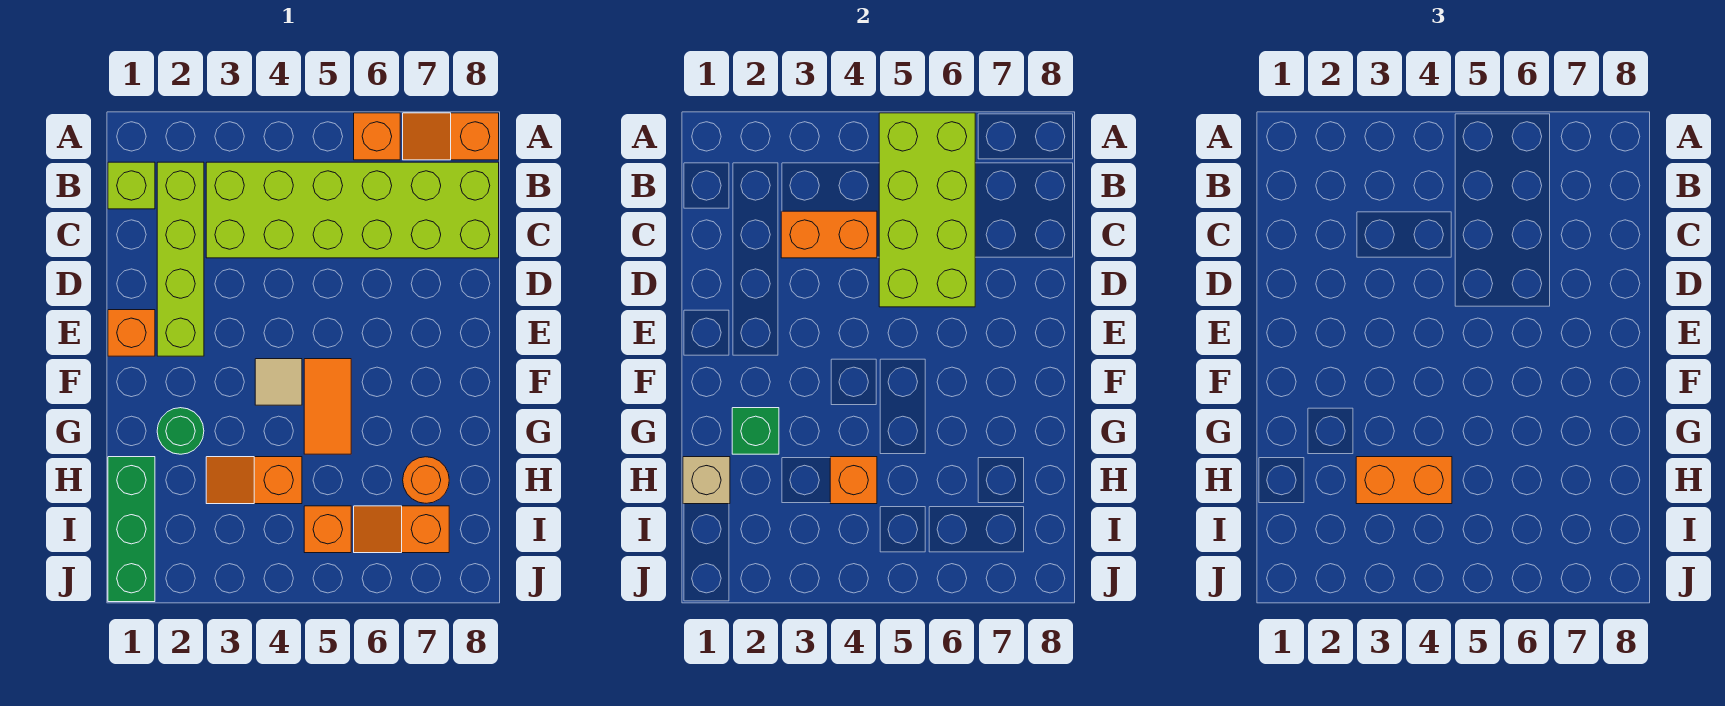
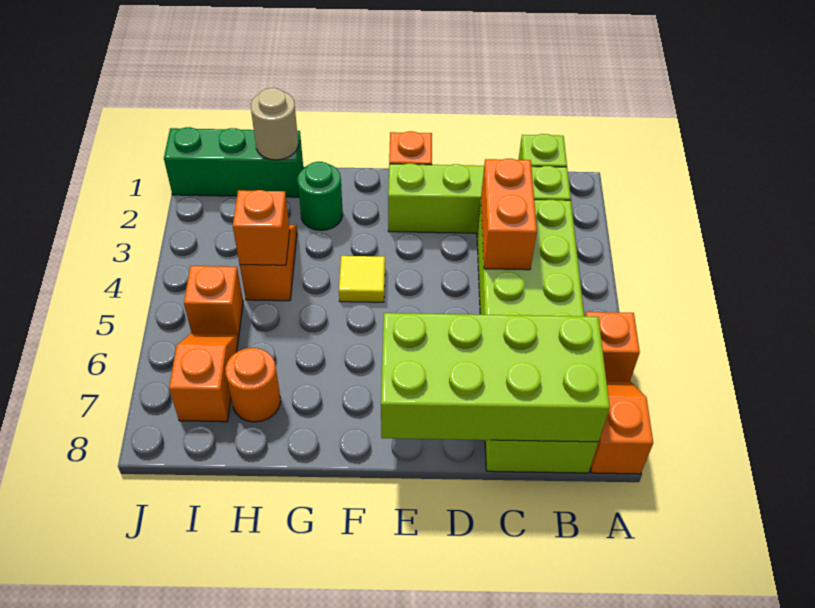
lime brick A5:D6 level 2 -> lime brick B7:E8 level 2
tan tile F4 level 1 -> yellow tile F4 level 1
orange tile F5:G5 level 1 -> none
green brick G2 level 2 -> none
tan brick H1 level 2 -> tan round brick H1 level 2
orange brick H3:H4 level 3 -> none

